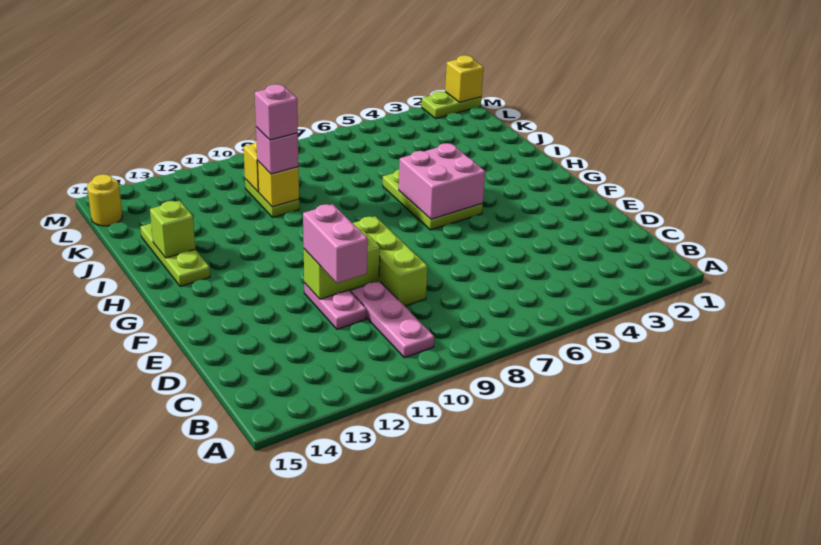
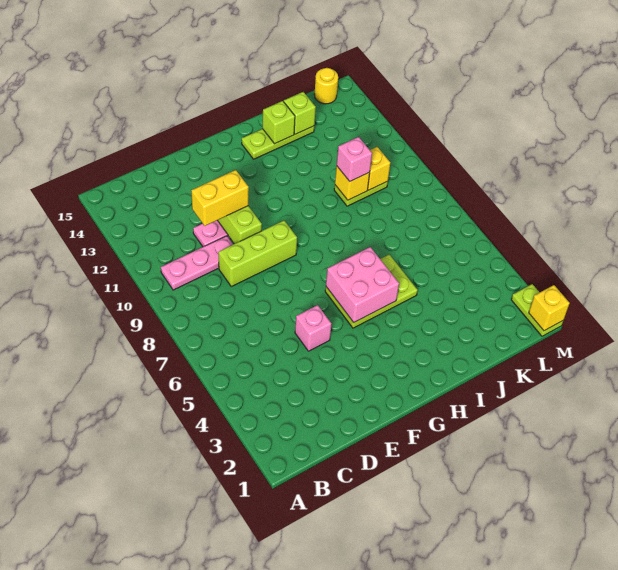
pink brick D11:E11 level 3 -> yellow brick D11:E11 level 3
pink brick J10 level 4 -> pink brick E5 level 1
none -> lime brick J14 level 2

